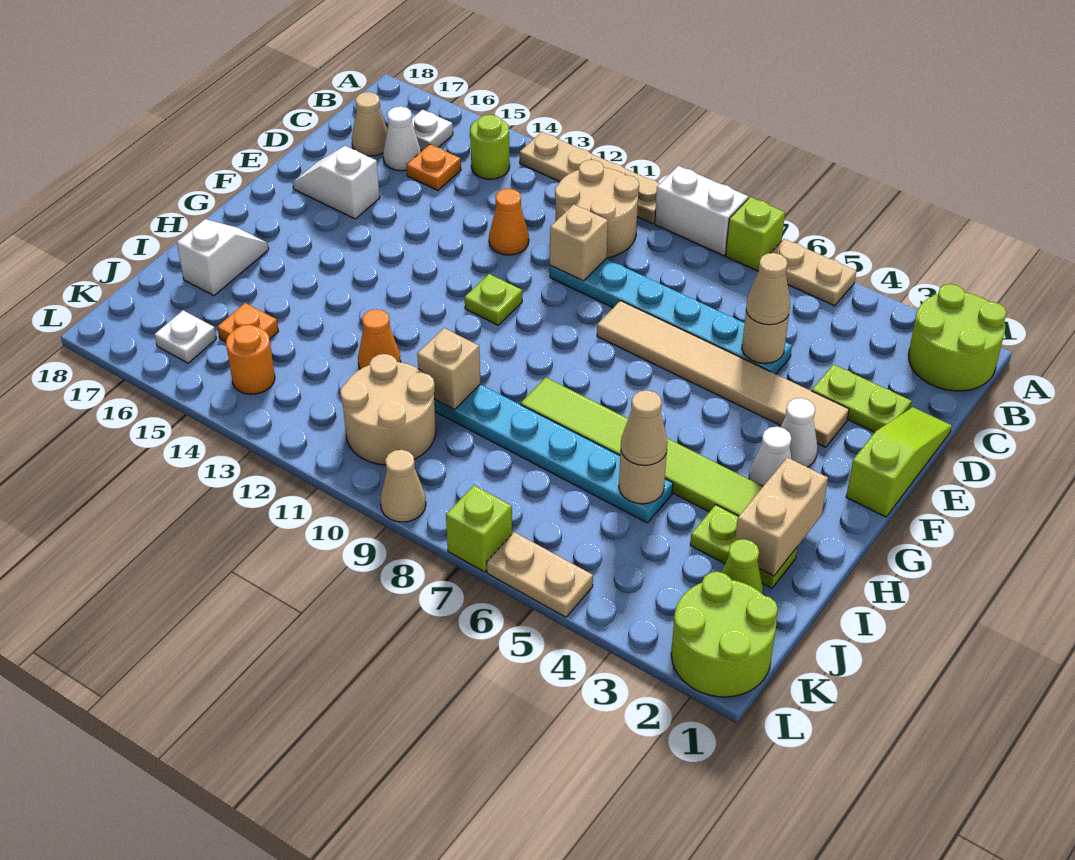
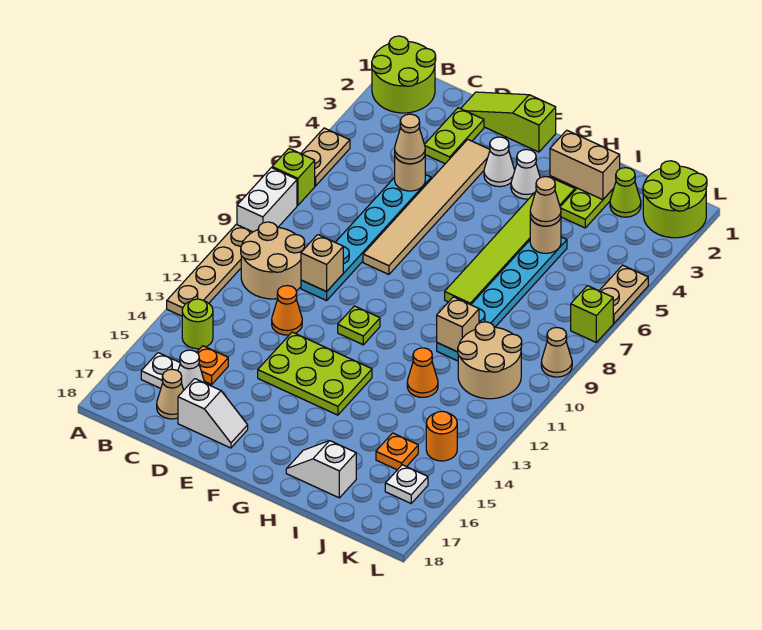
none -> lime plate E13:G14 level 1
white slope E16:E17 level 1 top 16 -> white slope D17:E17 level 1 top D

